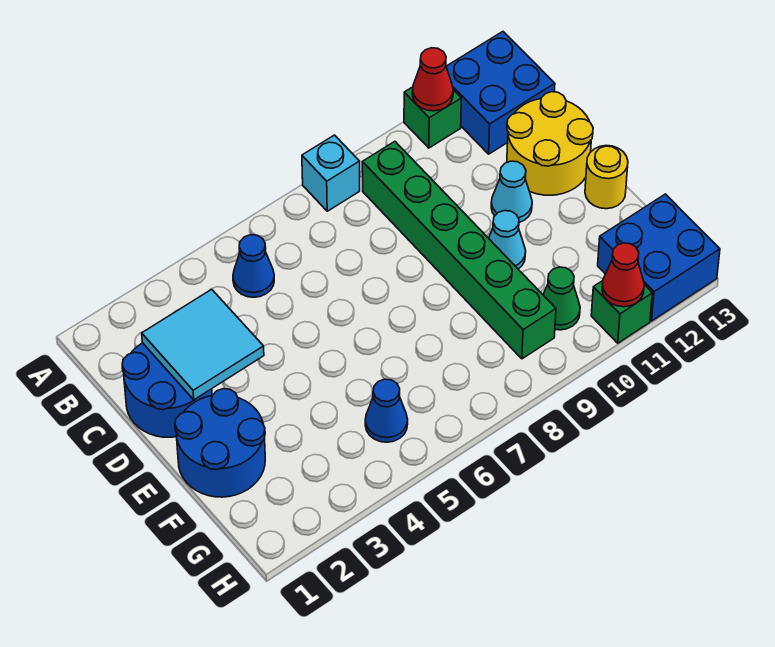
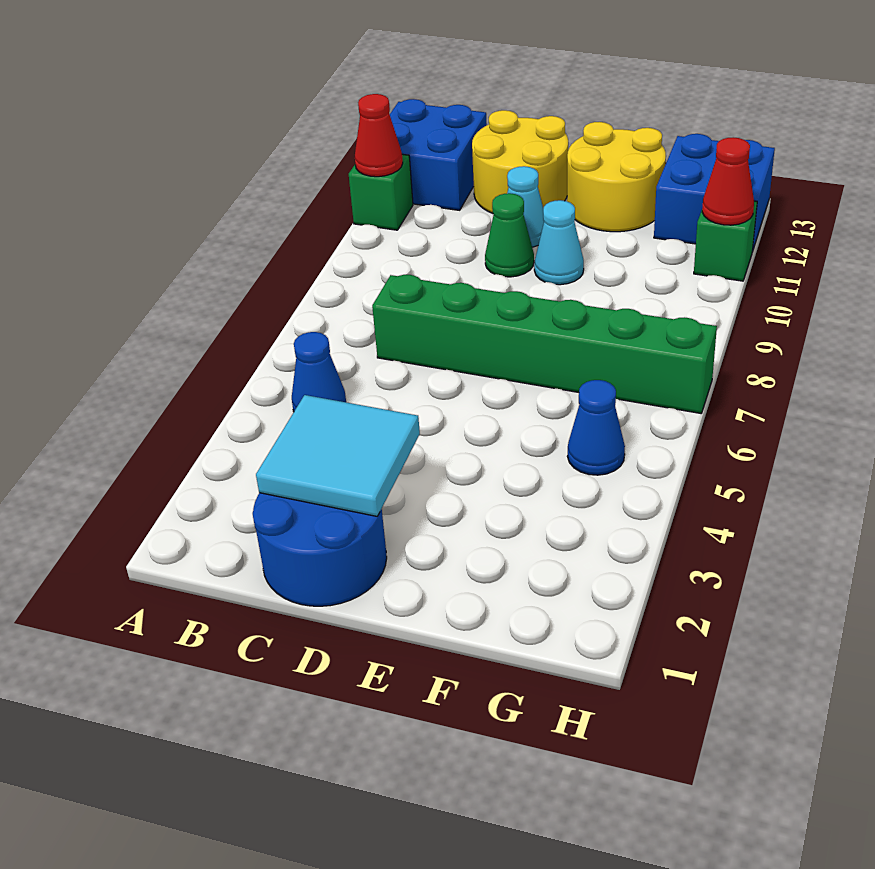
cyan brick A8 level 1 -> none
green brick B9:G9 level 1 -> green brick C7:H7 level 1
blue round brick E1:F2 level 1 -> none
yellow round brick E13 level 1 -> yellow round brick E12:F13 level 1
green cone G10 level 1 -> green cone D10 level 1

